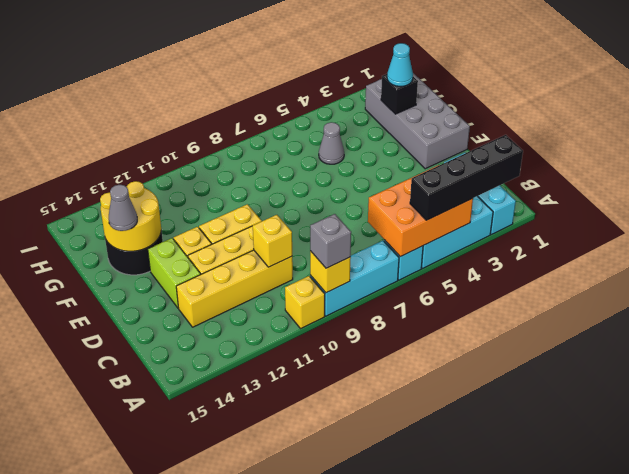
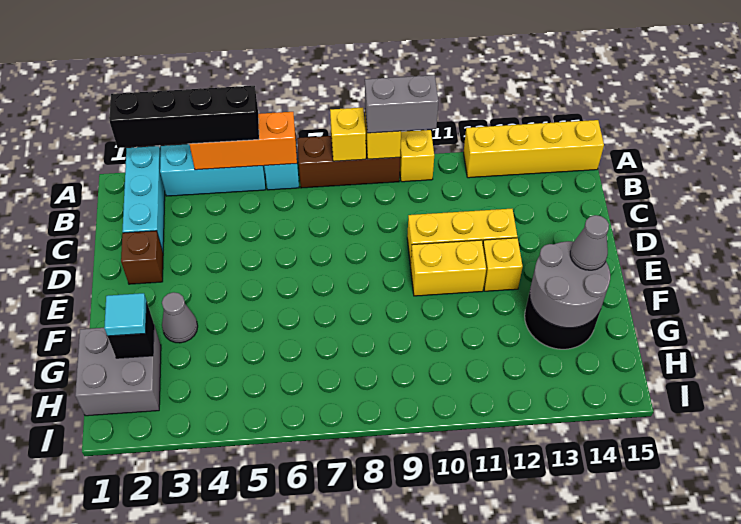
orange brick A4:B6 level 2 -> orange brick A4:A6 level 2
cyan brick A7:A9 level 1 -> brown brick A7:A9 level 1
grey brick A9 level 3 -> grey brick A9:A10 level 3
yellow brick C10:C13 level 1 -> yellow brick A12:A15 level 1
yellow brick C10 level 2 -> yellow brick A8 level 2
none -> brown brick D2 level 1
lime brick D13:E13 level 1 -> none
grey brick E1:H2 level 1 -> grey brick G1:H2 level 1
yellow round brick F13:G14 level 2 -> grey round brick F13:G14 level 2
cyan cone G2 level 3 -> cyan tile G2 level 3
grey cone G5 level 1 -> grey cone F3 level 1

